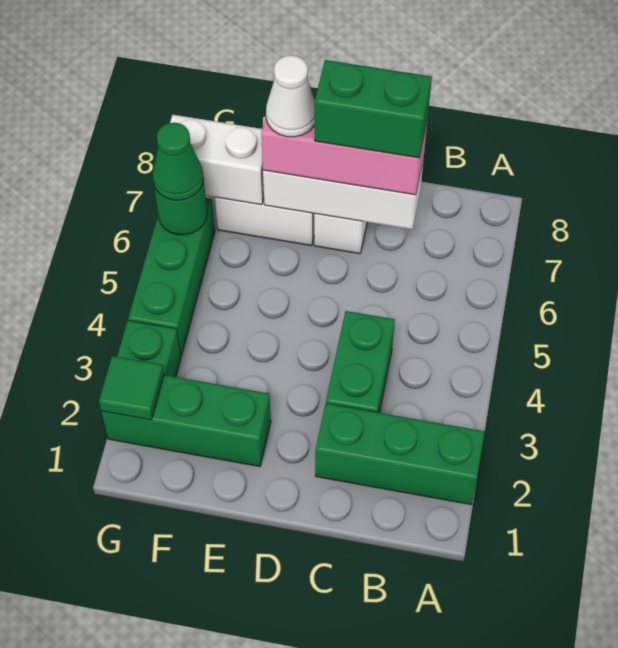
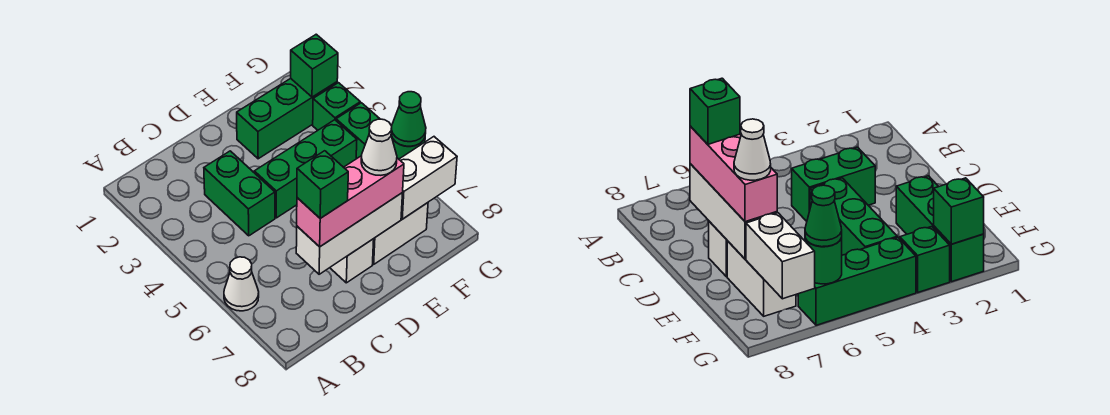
green brick A2:C2 level 1 -> green brick D4:F4 level 1
none -> white cone A6 level 1
green brick C7:D7 level 4 -> green brick C7 level 4
green tile G2 level 2 -> green brick G2 level 2

